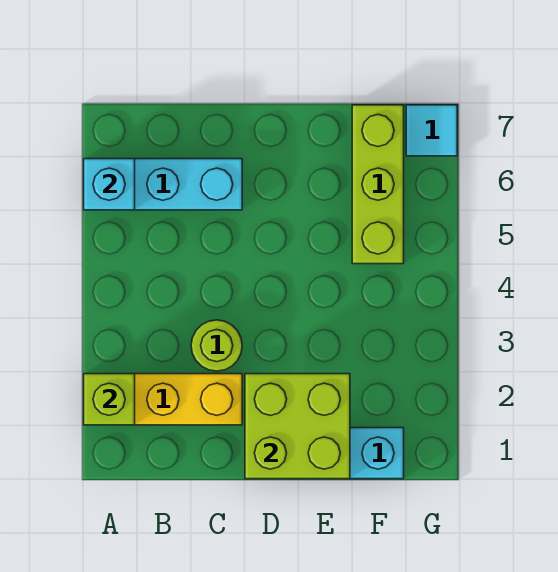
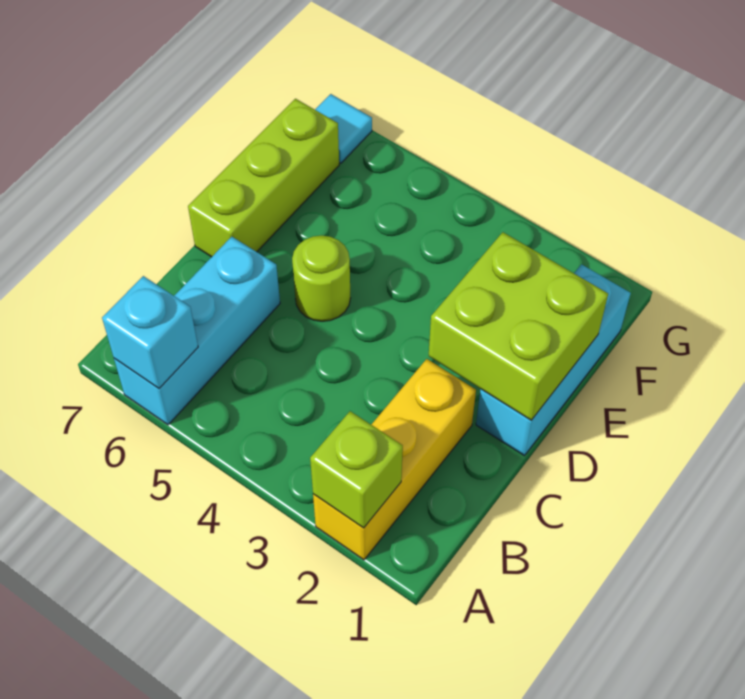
lime round brick C3 level 1 -> lime round brick D5 level 1
lime brick F5:F7 level 1 -> lime brick D7:F7 level 1

